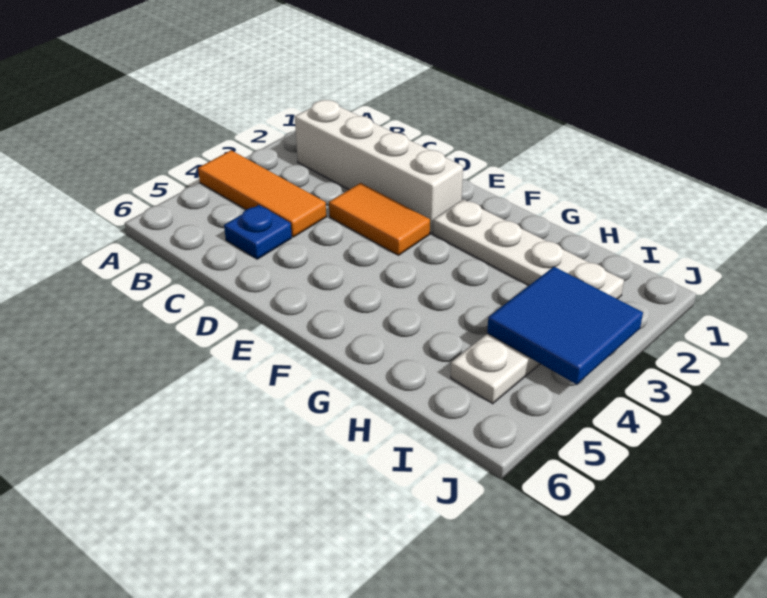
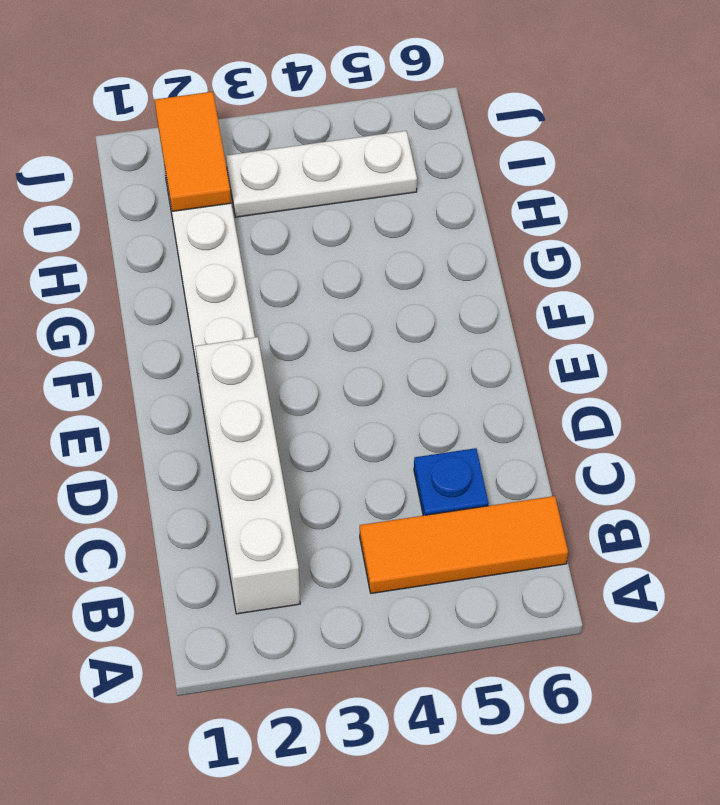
orange tile A4:C4 level 1 -> orange tile B4:B6 level 1
orange tile D3:E3 level 1 -> orange tile I2:J2 level 2
blue tile I3:J4 level 2 -> none

